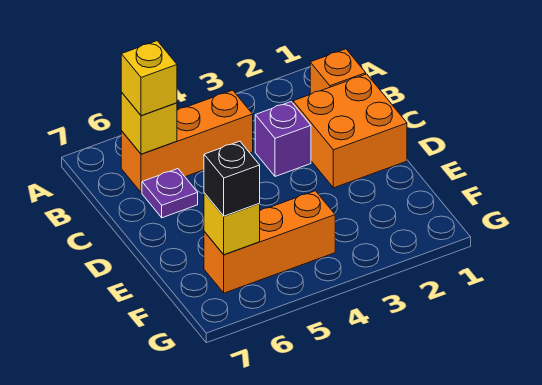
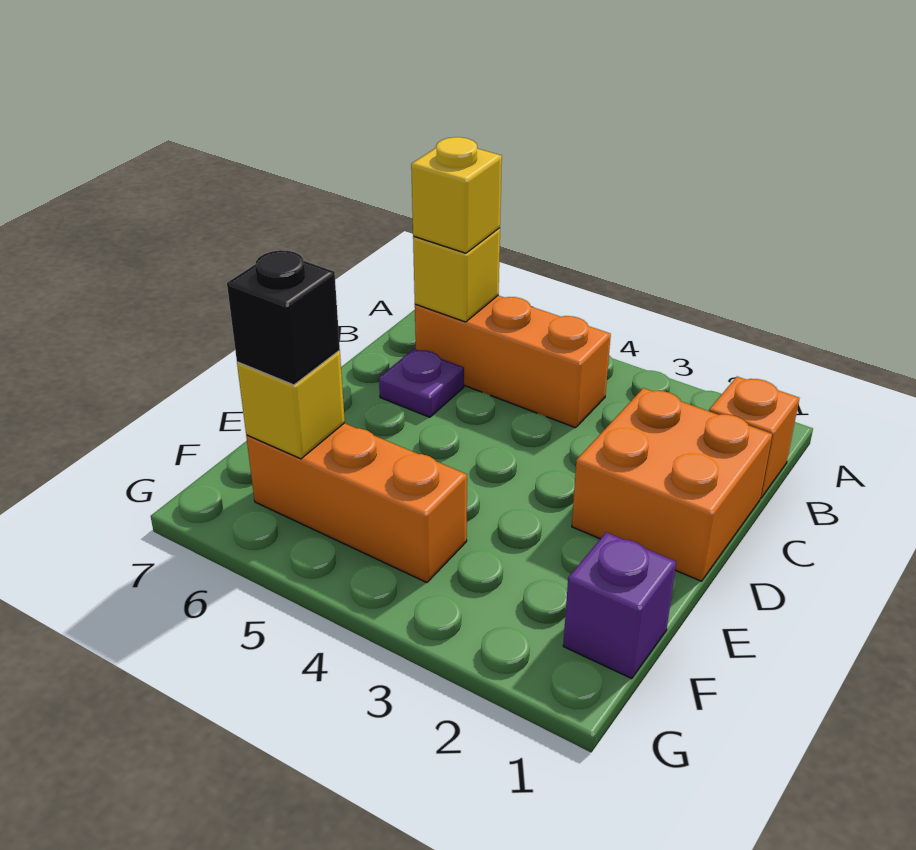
purple brick C3 level 1 -> purple brick F1 level 1

